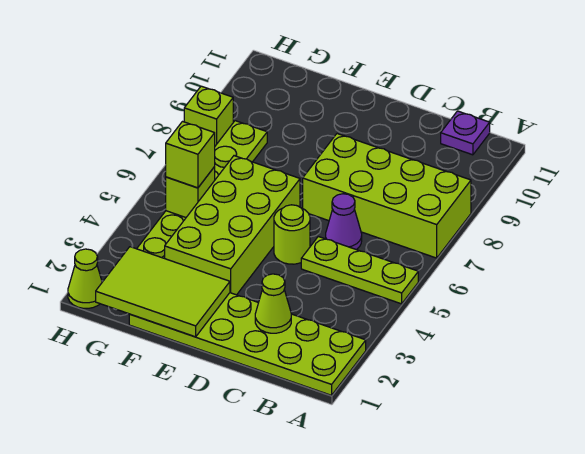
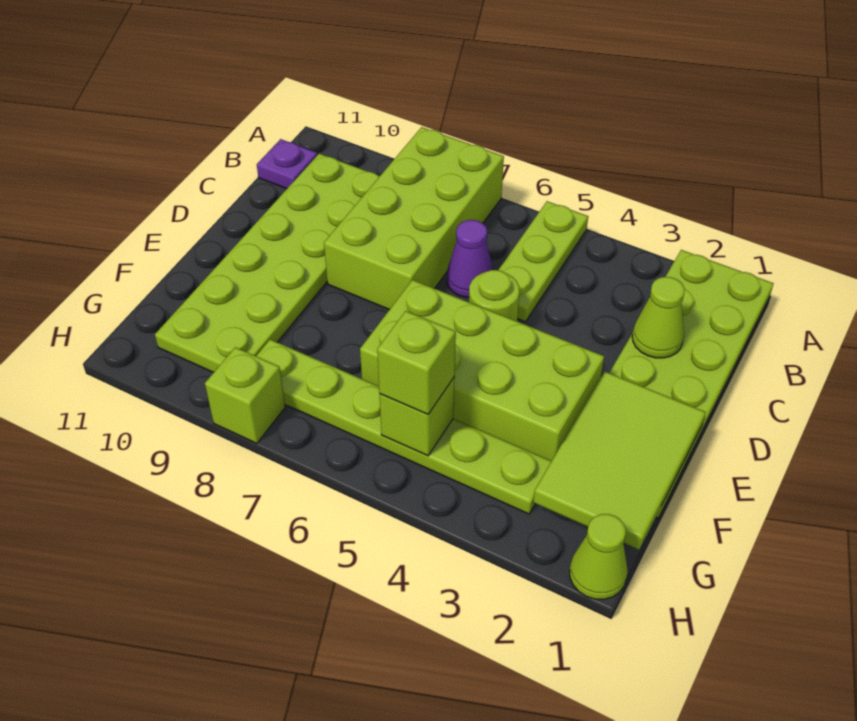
none -> lime plate B9:G10 level 1

